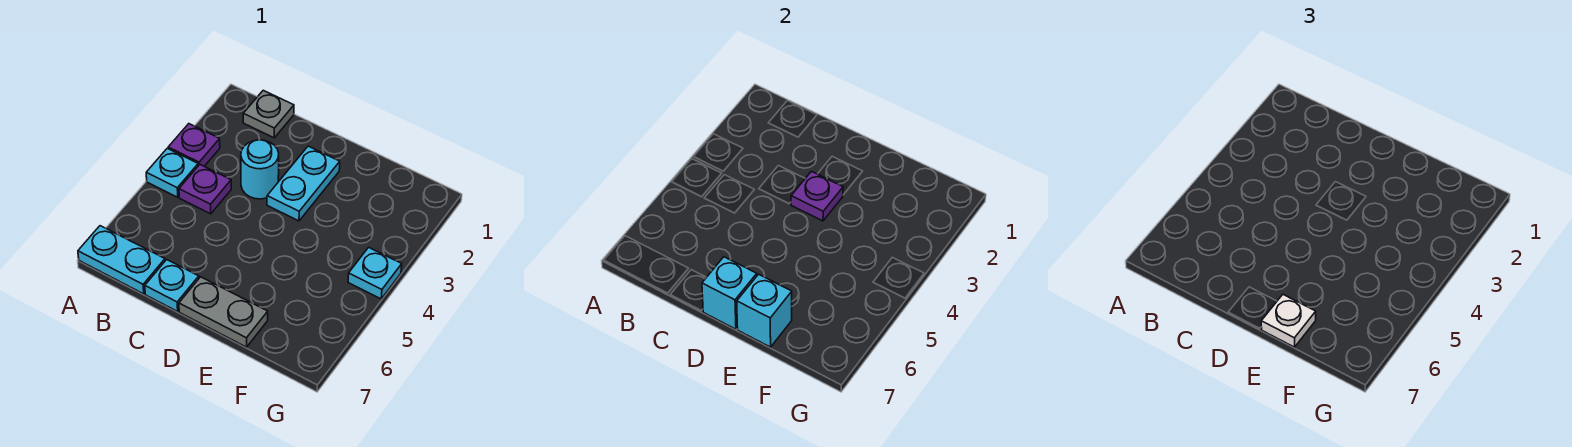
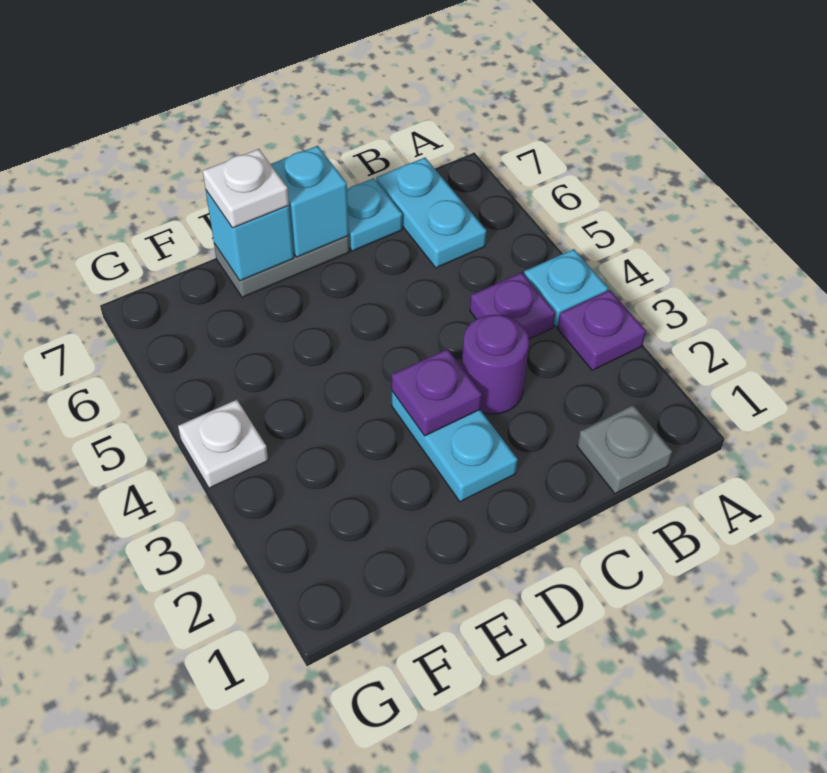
cyan plate A7:B7 level 1 -> cyan plate B6:B7 level 1
cyan round brick C3 level 1 -> purple round brick C3 level 1
cyan plate G4 level 1 -> white plate G4 level 1

